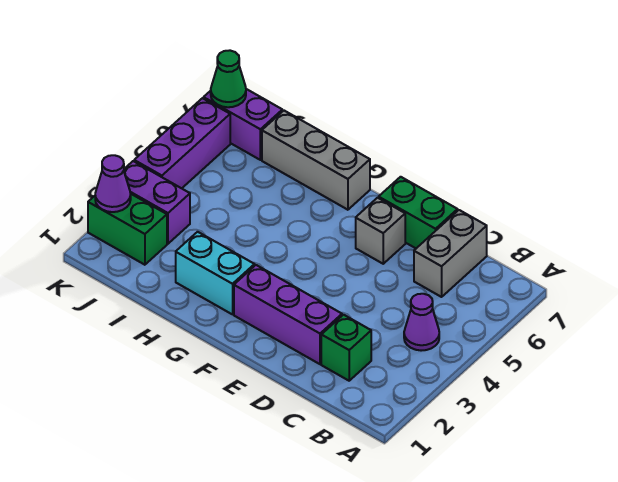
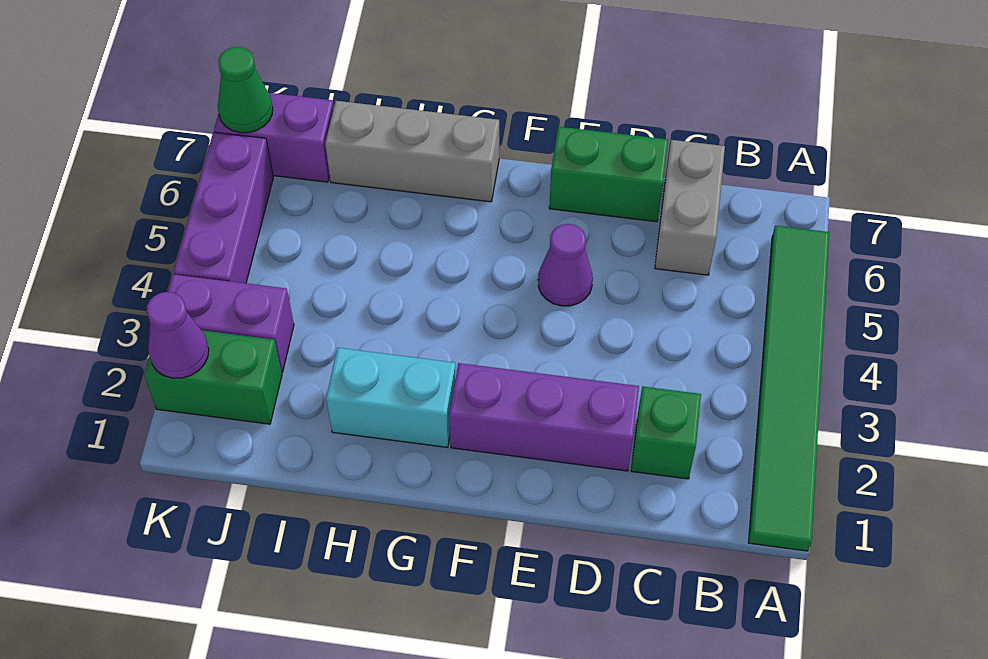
none -> green tile A1:A6 level 1
purple cone B4 level 1 -> purple cone E5 level 1
grey brick E6 level 1 -> none

